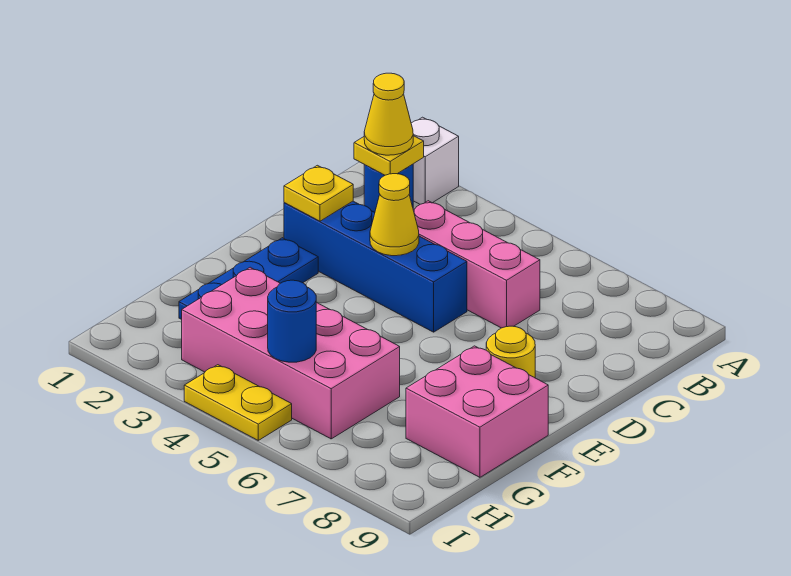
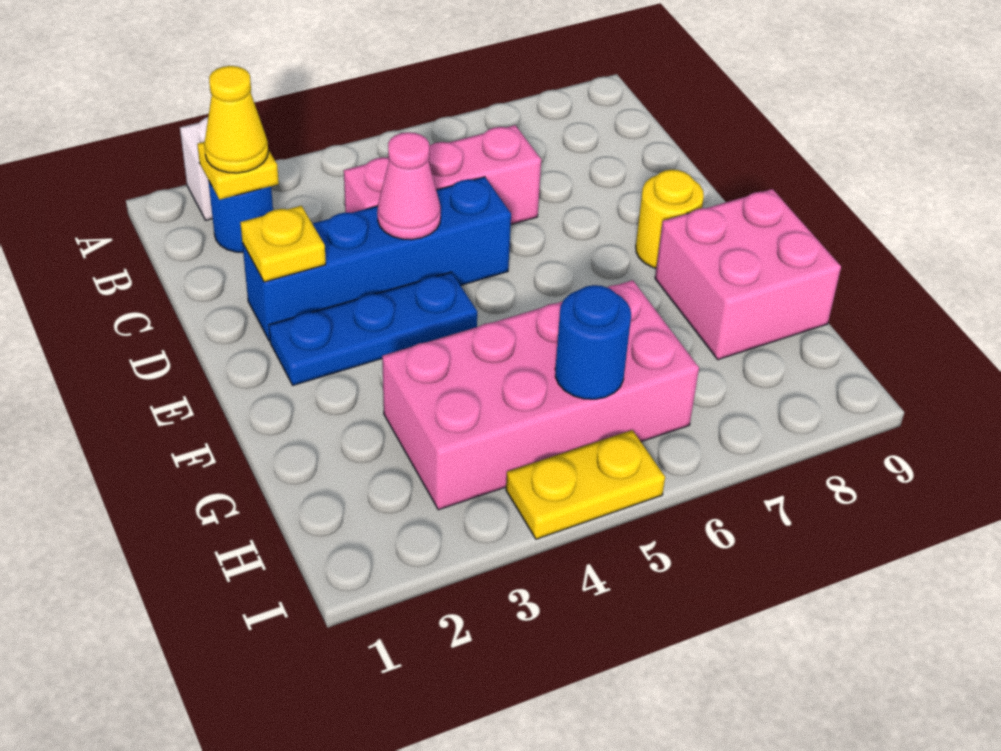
yellow cone D4 level 2 -> pink cone D4 level 2
blue plate E2:G2 level 1 -> blue plate E2:E4 level 1

